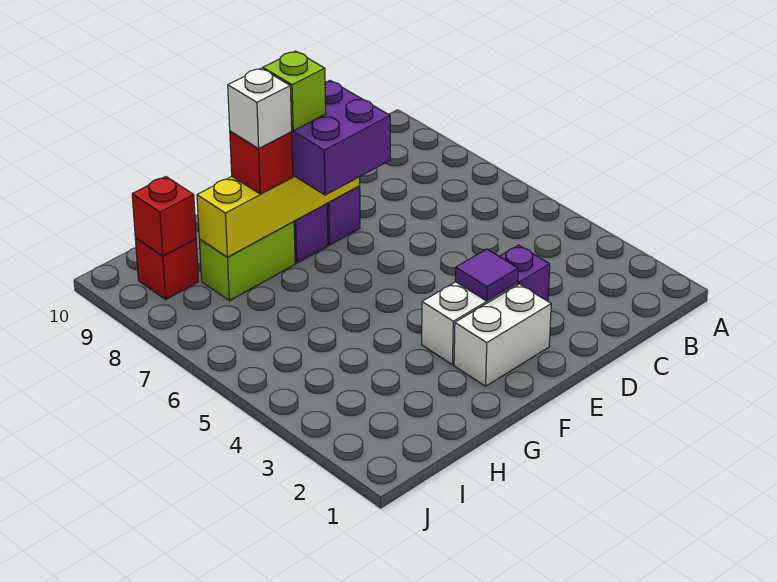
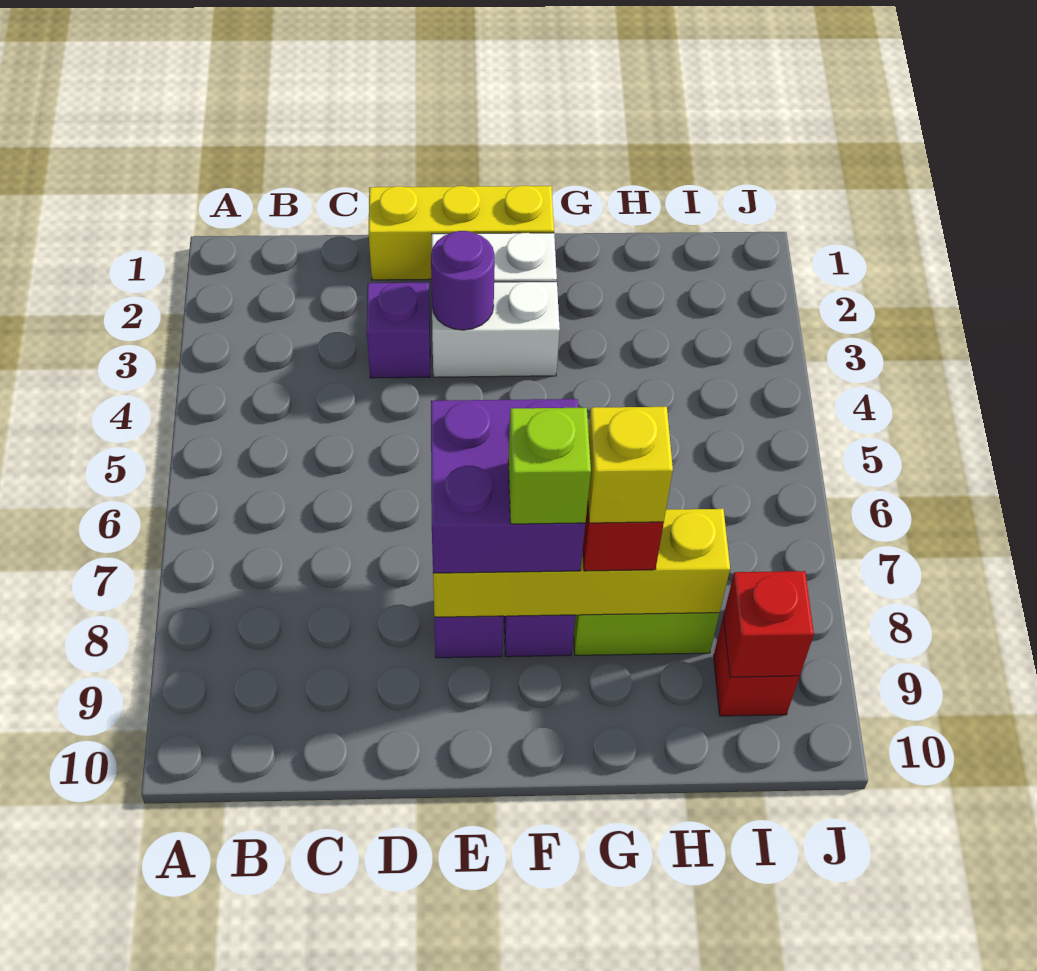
none -> yellow brick D1:F1 level 1
purple tile E3 level 2 -> purple round brick E3 level 2
white brick G8 level 4 -> yellow brick G8 level 4

